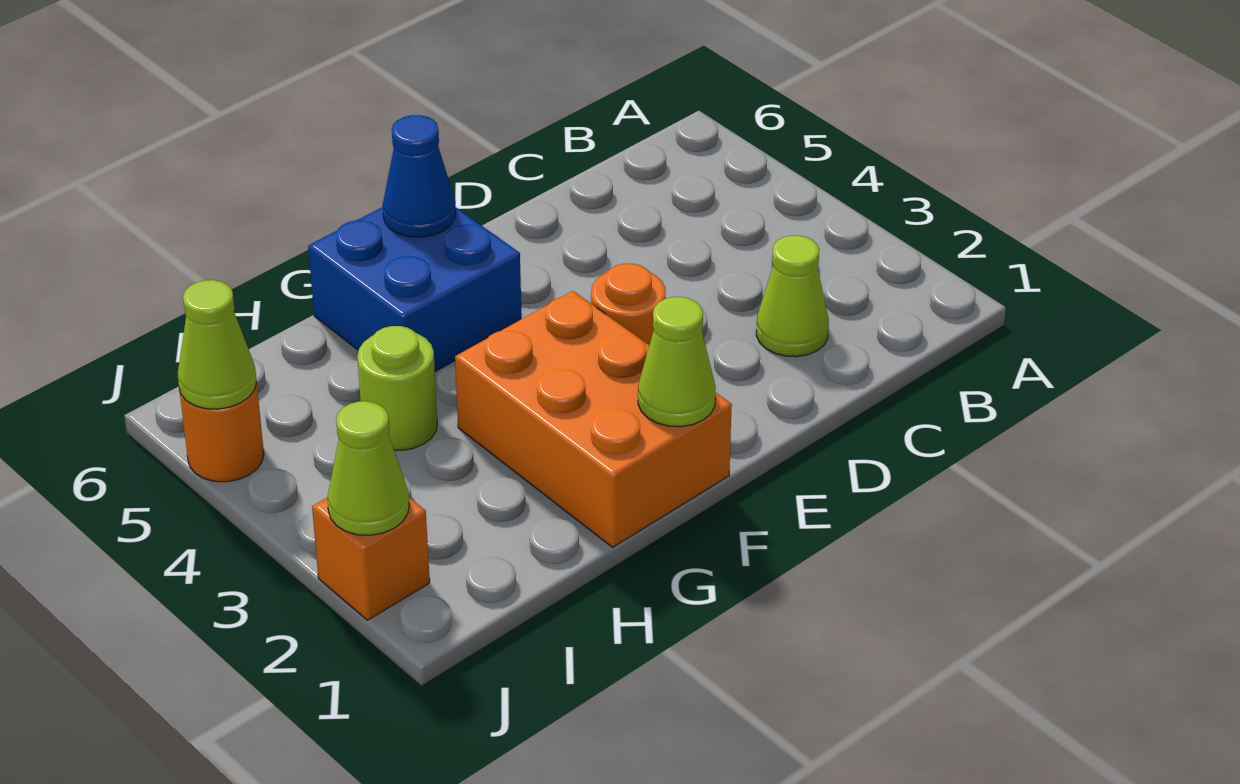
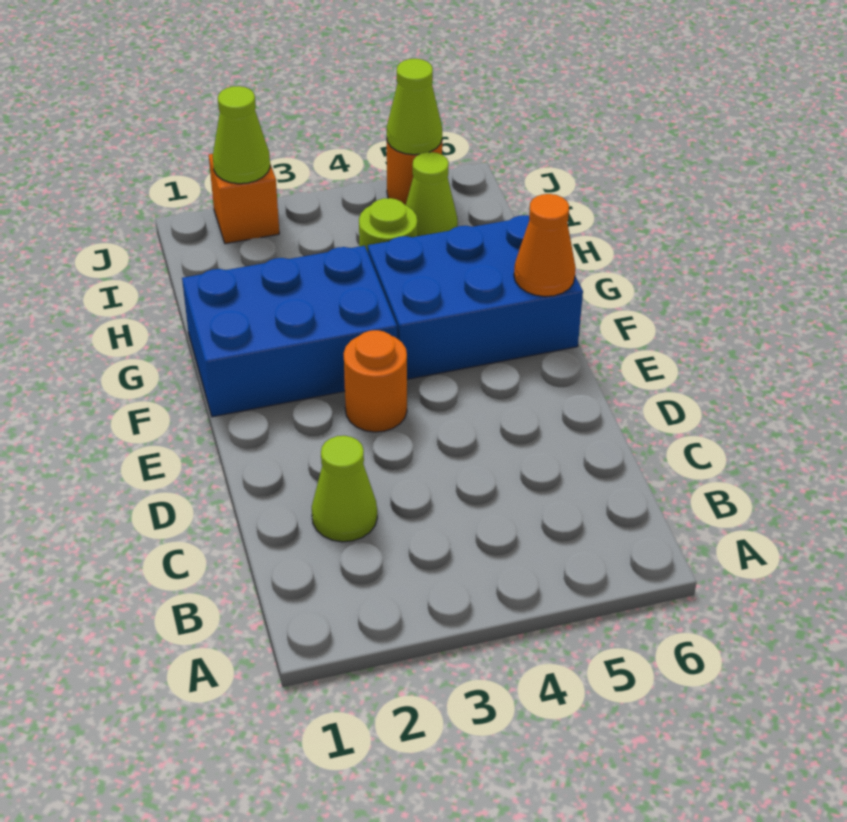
orange brick F1:G3 level 1 -> blue brick F1:G3 level 1
lime cone F1 level 2 -> lime cone I5 level 1
blue brick F5:G6 level 1 -> blue brick F4:G6 level 1
blue cone F6 level 2 -> orange cone F6 level 2

